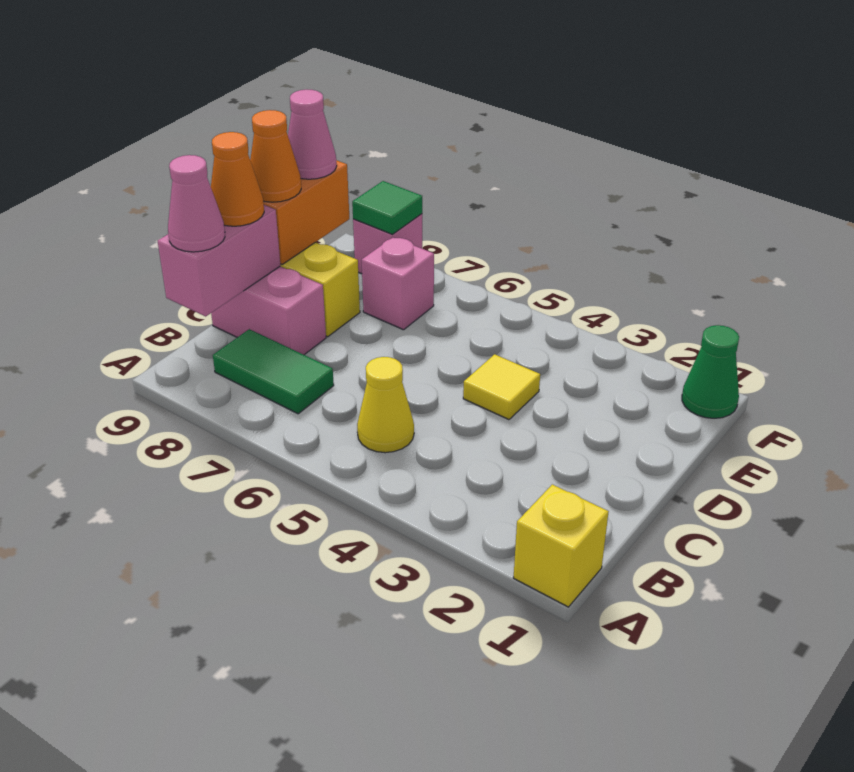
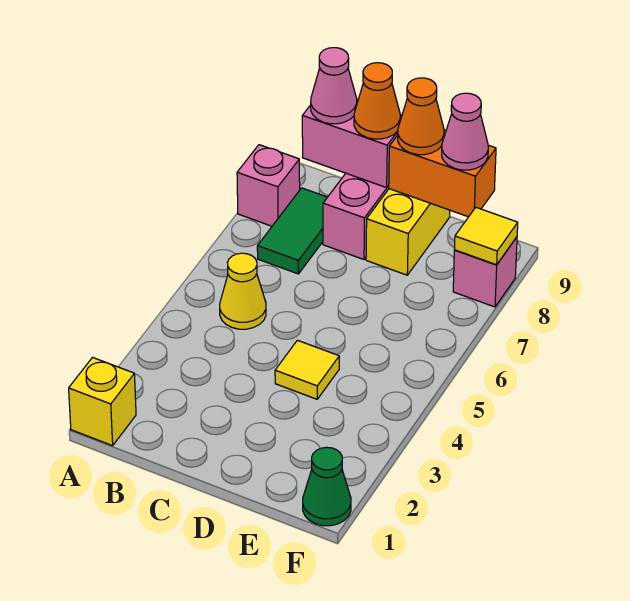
pink brick E7 level 1 -> pink brick A8 level 1
green tile F8 level 2 -> yellow tile F8 level 2

